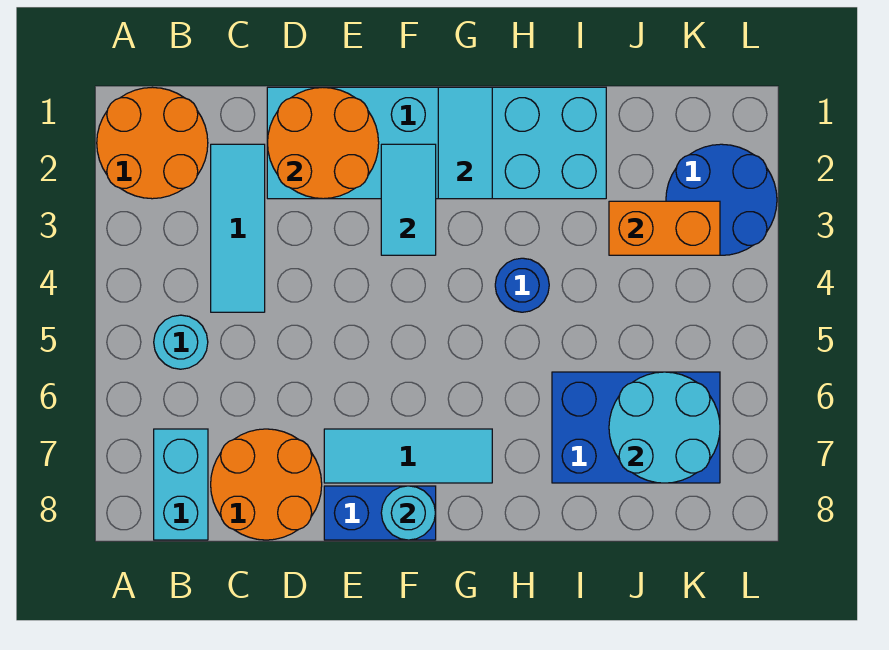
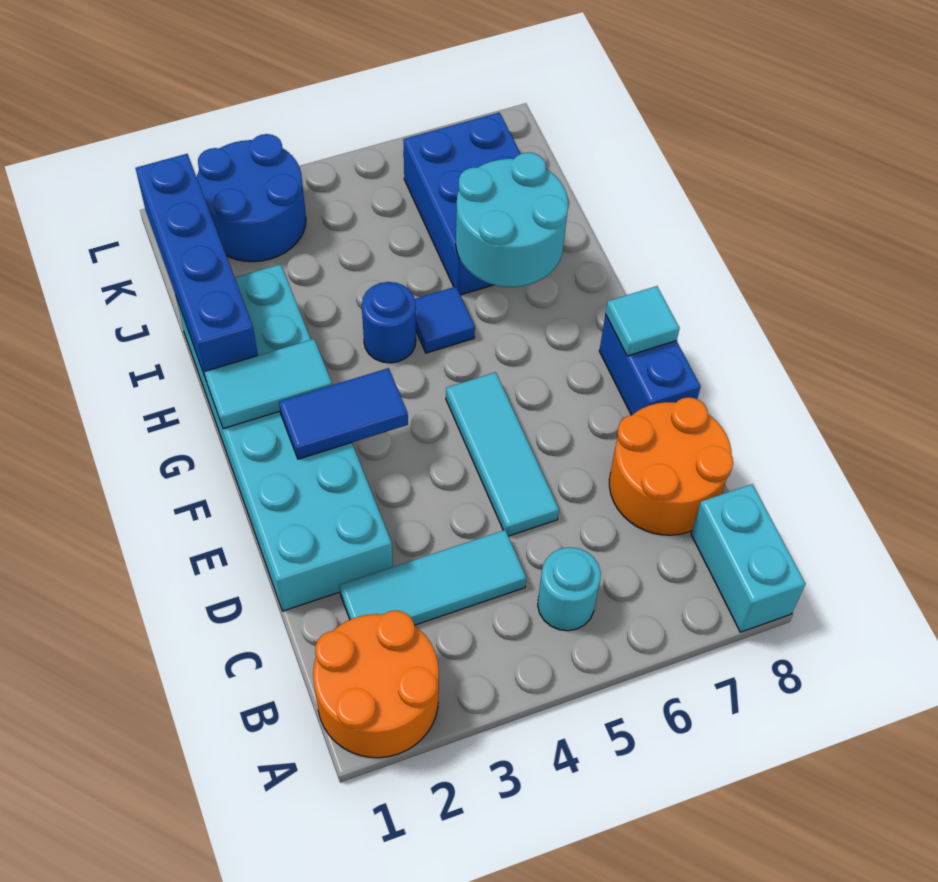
cyan brick B7:B8 level 1 -> cyan brick A8:B8 level 1
orange round brick D1:E2 level 2 -> none
cyan tile E7:G7 level 1 -> cyan tile D5:F5 level 1
cyan tile F2:F3 level 2 -> blue tile F2:F3 level 2
cyan round brick F8 level 2 -> cyan tile F8 level 2
none -> blue brick H1:K1 level 2
none -> blue tile H5 level 1
orange brick J3:K3 level 2 -> none
cyan round brick J6:K7 level 2 -> cyan round brick H6:I7 level 2

